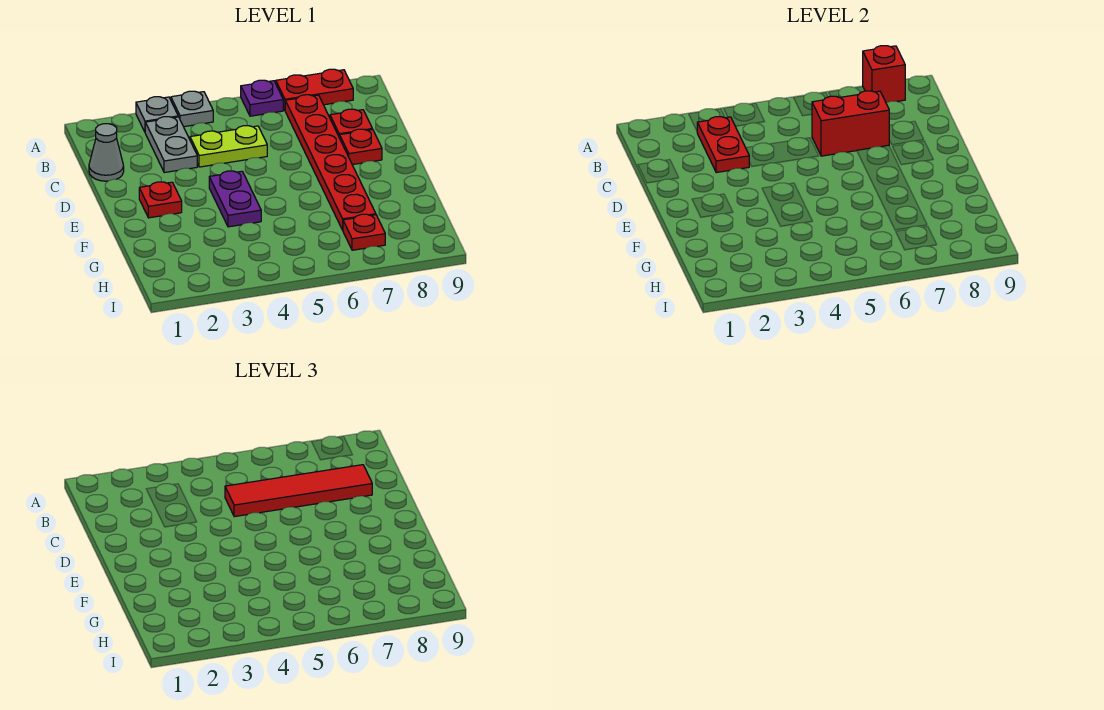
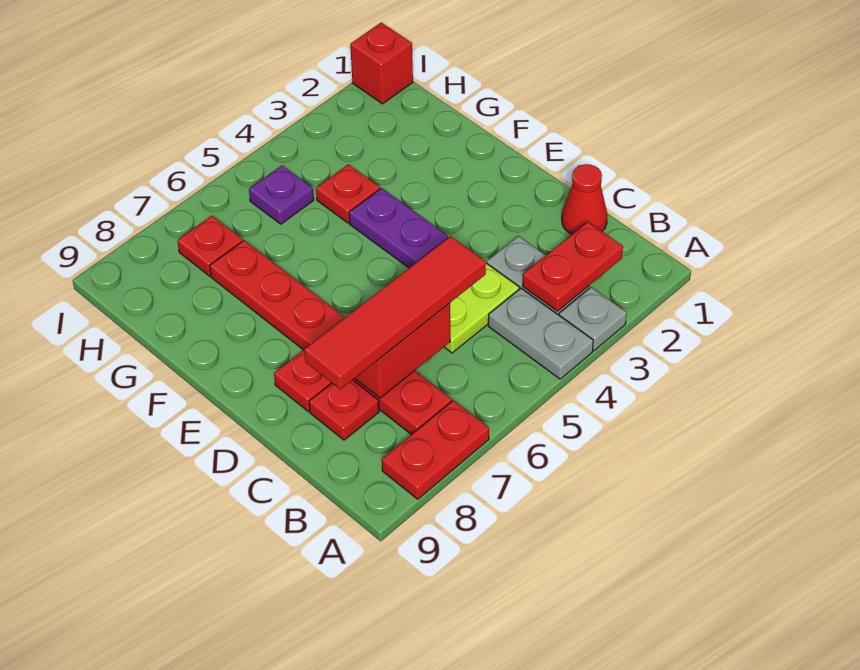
grey plate A4 level 1 -> grey plate A4:B4 level 1
purple plate A6 level 1 -> purple plate H5 level 1
red brick A8 level 2 -> red brick I1 level 1
red plate B3:C3 level 2 -> red plate B2:B3 level 2
grey cone C1 level 1 -> red cone C1 level 1
red plate E2 level 1 -> red plate G4 level 1

